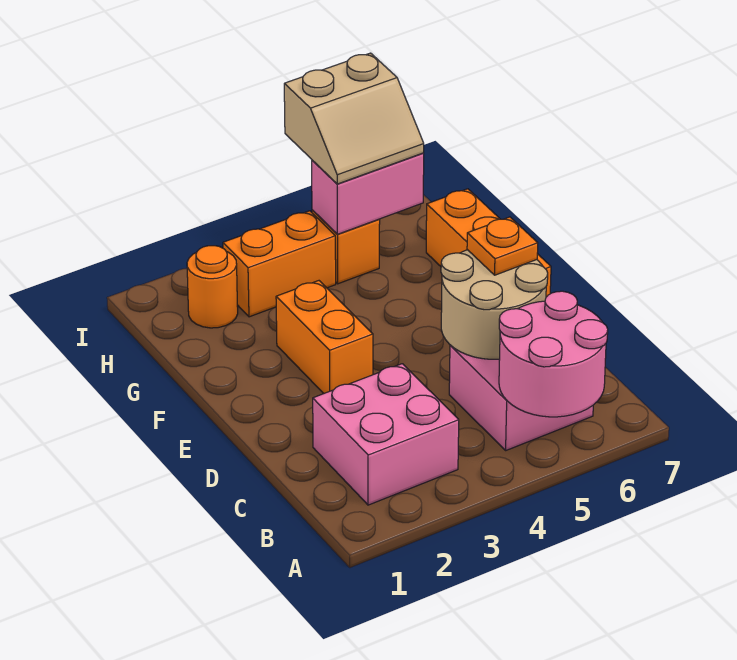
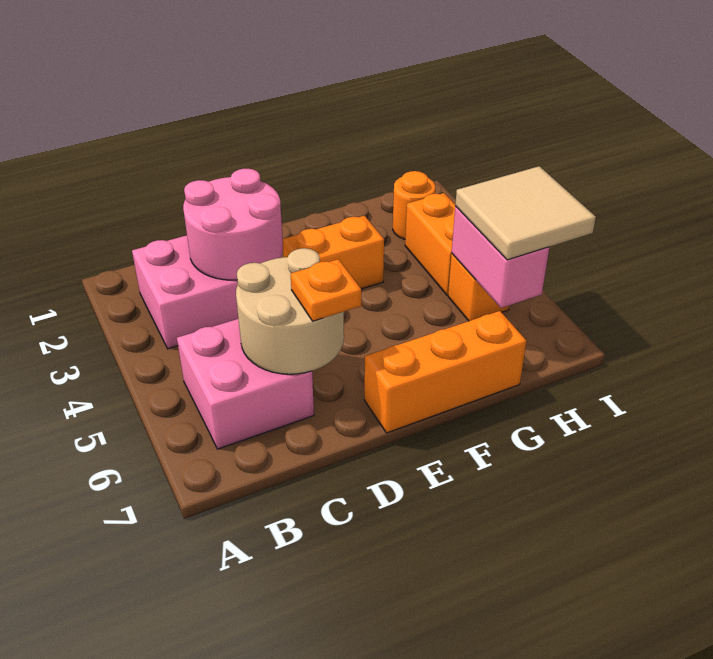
pink round brick A5:B6 level 2 -> pink round brick C2:D3 level 2
tan slope H5:I6 level 3 top I -> tan tile H5:I6 level 3

